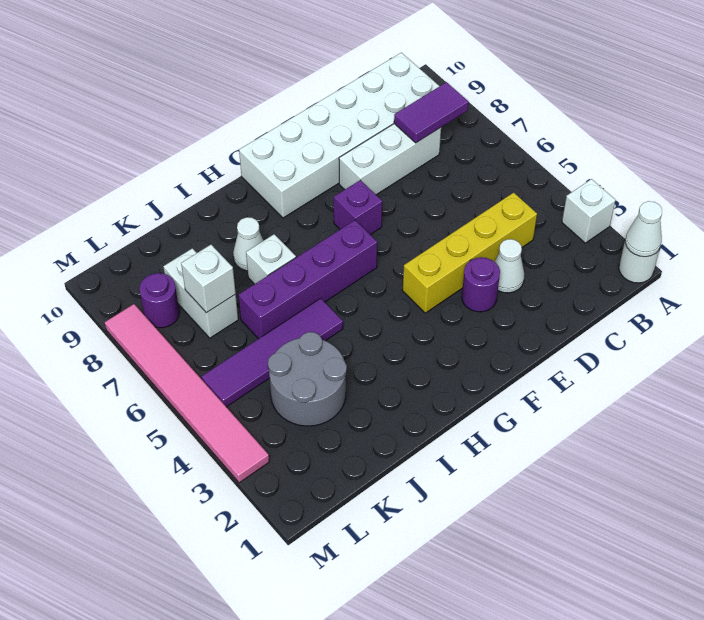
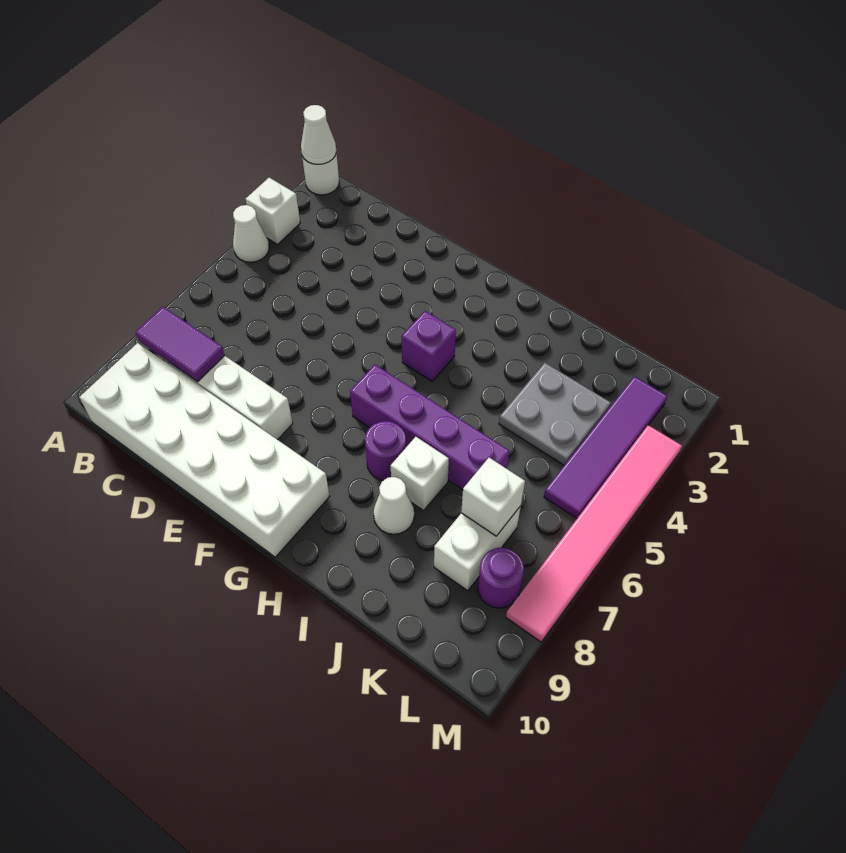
yellow brick C4:F4 level 1 -> none
white cone D3 level 1 -> white cone A4 level 1
purple round brick E3 level 1 -> purple round brick H7 level 1
purple brick F7 level 1 -> purple brick G4 level 1
purple tile I5:L5 level 1 -> purple tile L2:L5 level 1
grey round brick J3:K4 level 1 -> grey plate J3:K4 level 1

